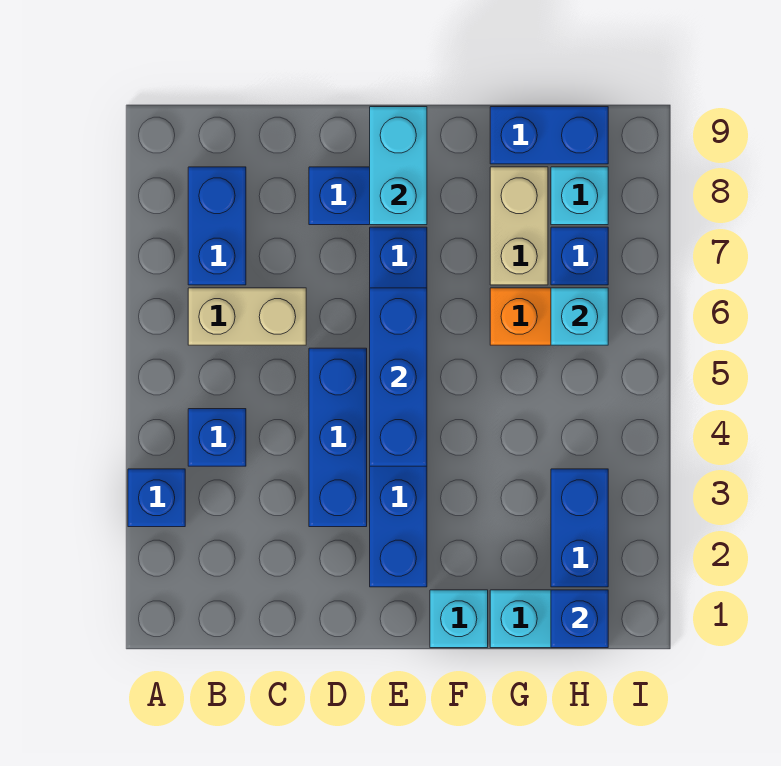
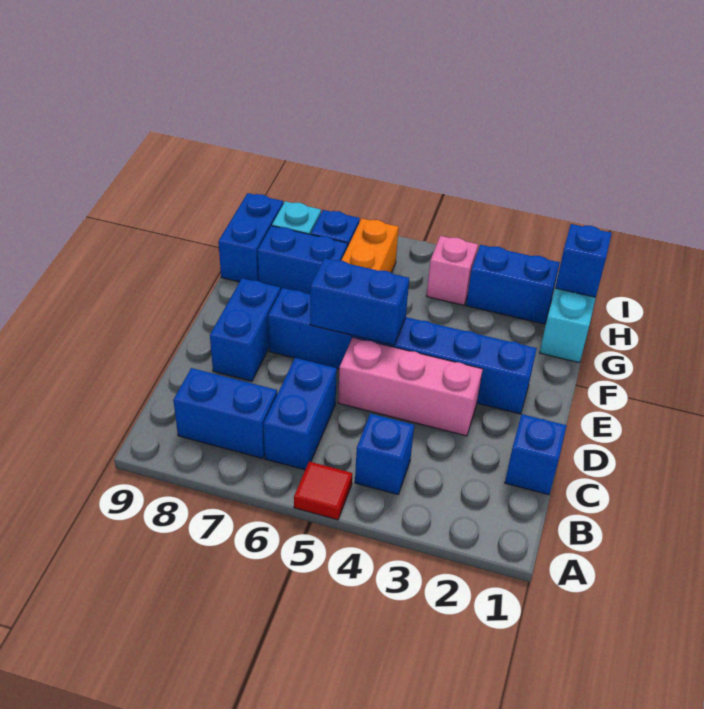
blue brick A3 level 1 -> blue brick C1 level 1
none -> red tile A5 level 1
tan brick B6:C6 level 1 -> blue brick B6:C6 level 1
blue brick D3:D5 level 1 -> pink brick D3:D5 level 1
blue brick E4:E6 level 2 -> blue brick E5:E6 level 2
cyan brick E8:E9 level 2 -> none
cyan brick F1 level 1 -> none
tan brick G7:G8 level 1 -> blue brick G7:G8 level 1
none -> pink brick H4 level 1
cyan brick H6 level 2 -> none

